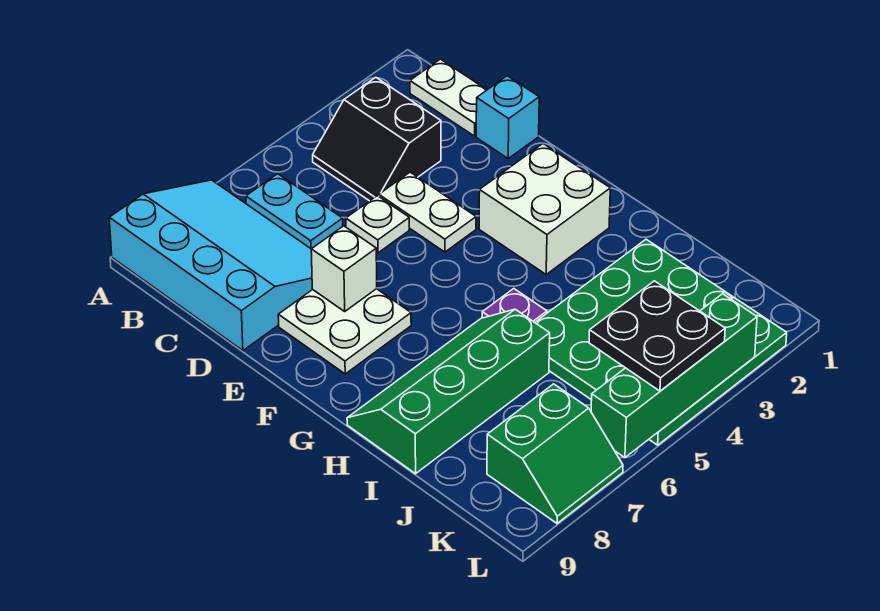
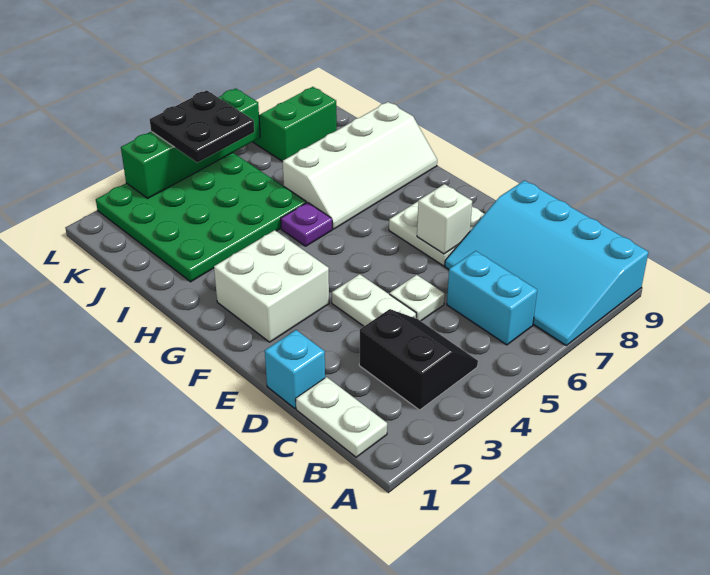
cyan plate B6:C6 level 1 -> cyan brick B6:C6 level 1
green slope H6:I9 level 1 top I -> white slope H6:I9 level 1 top I

